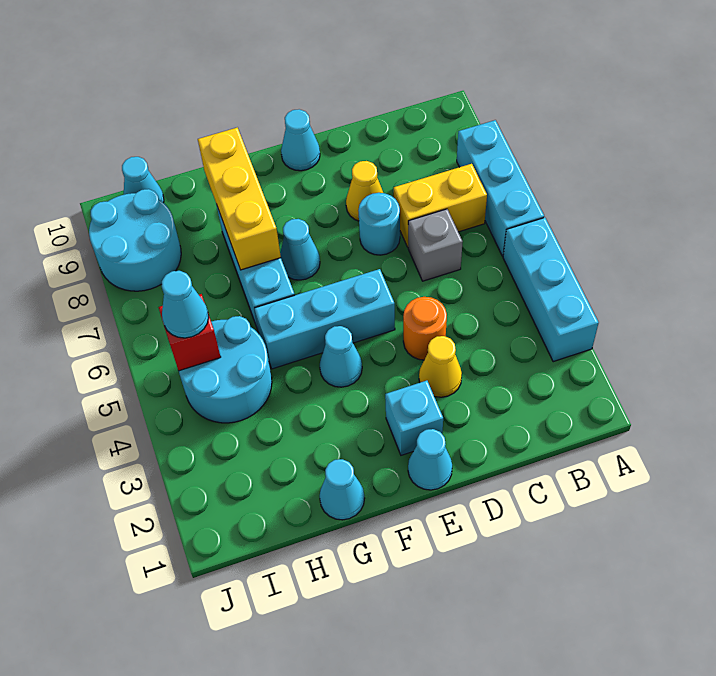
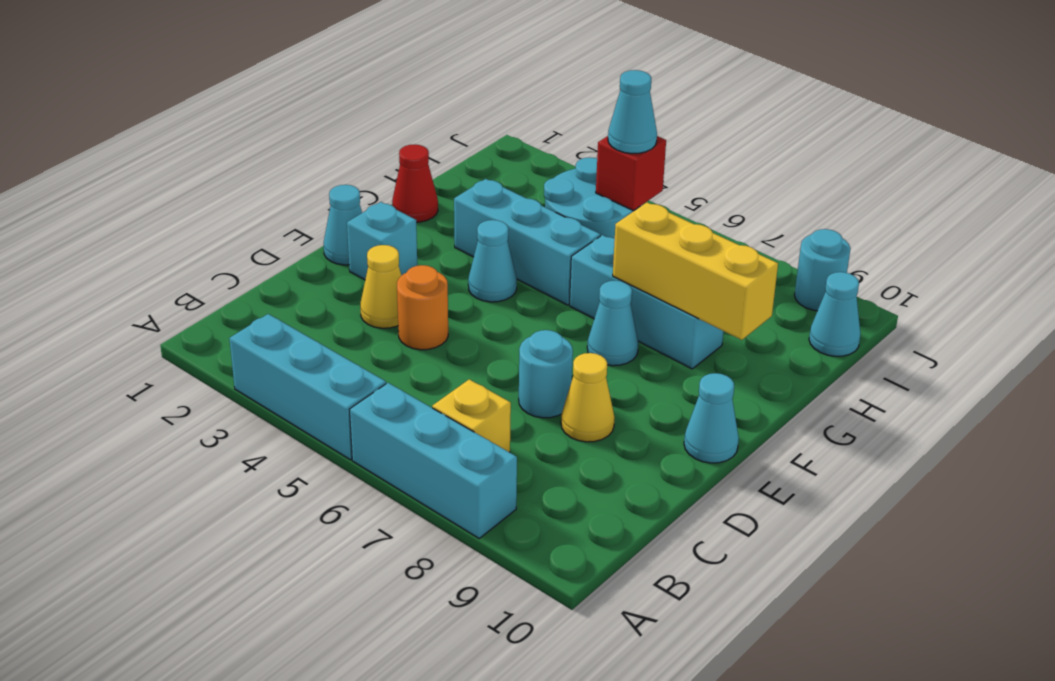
yellow brick B7:C7 level 1 -> yellow brick B7 level 1
grey brick C6 level 1 -> none
cyan brick E5:G5 level 1 -> cyan brick G3:G5 level 1
cyan cone G1 level 1 -> red cone G1 level 1
cyan round brick I8:J9 level 1 -> cyan round brick J9 level 1

